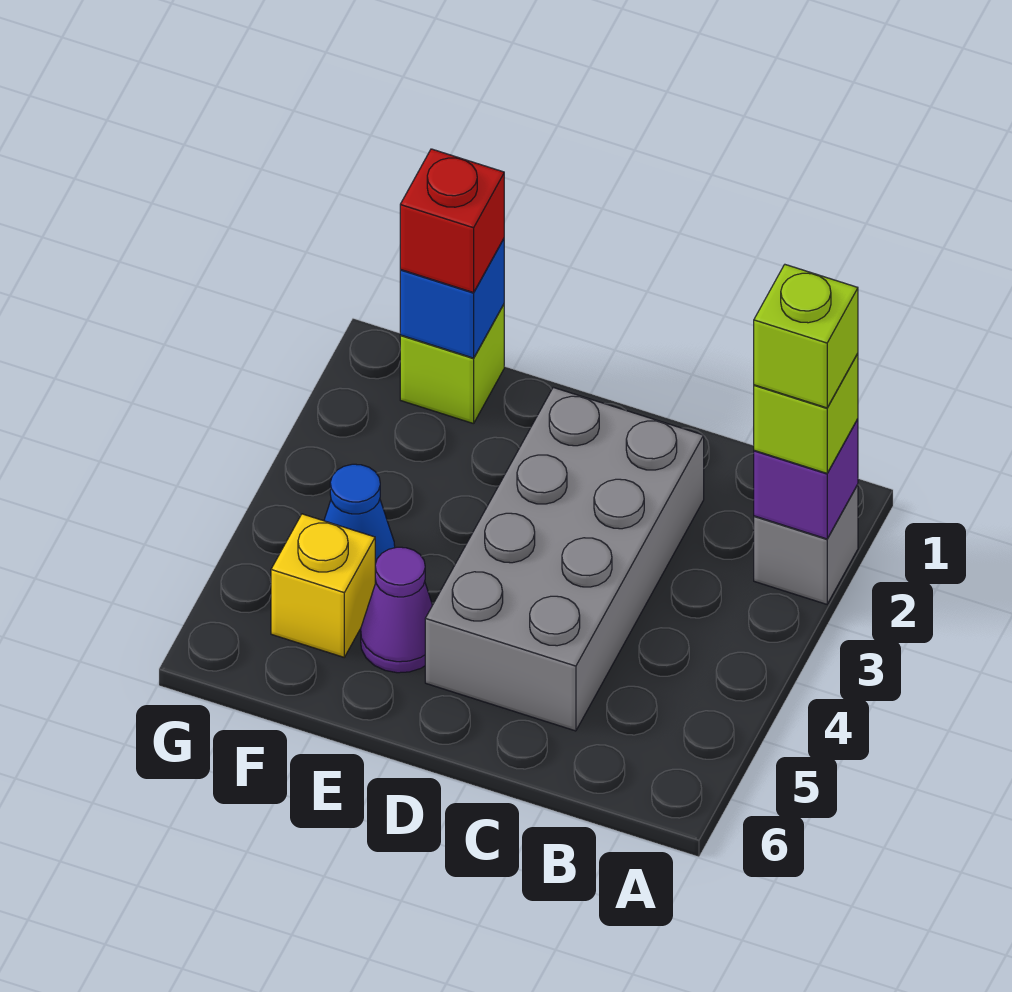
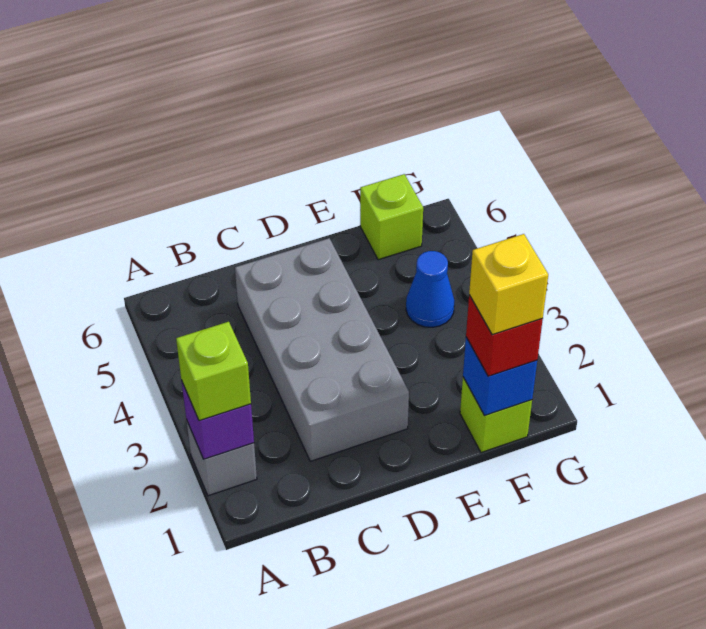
lime brick A2 level 4 -> lime brick F6 level 1
purple cone E5 level 1 -> none
yellow brick F5 level 1 -> yellow brick F1 level 4

